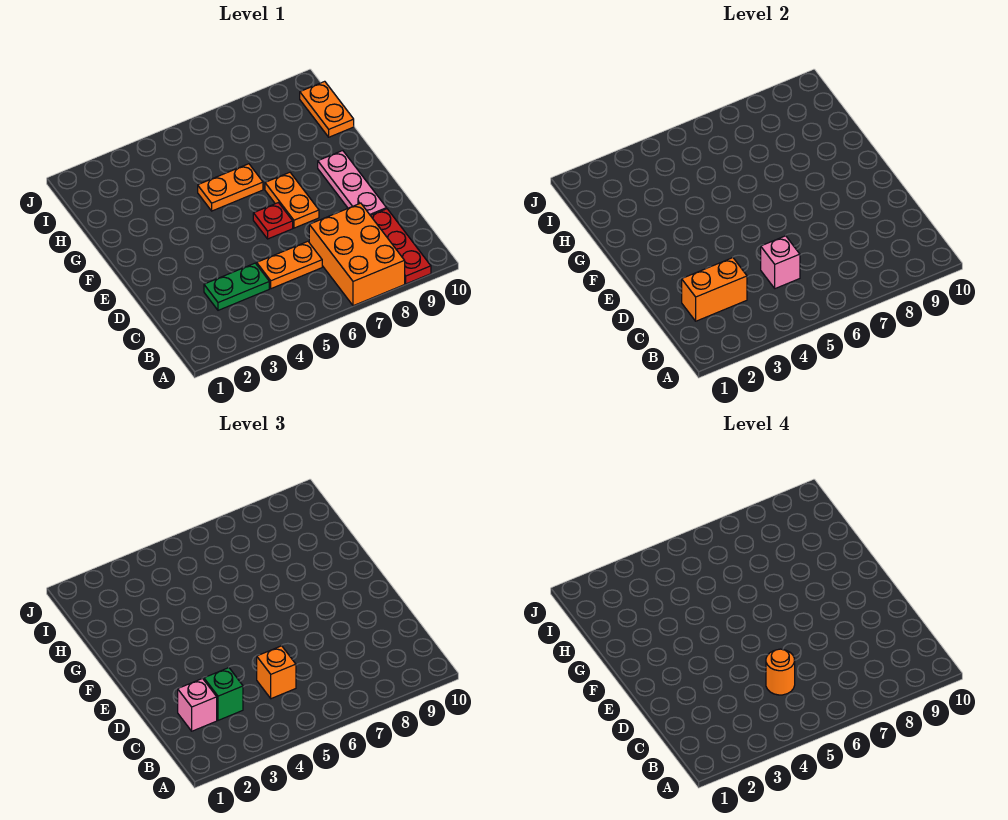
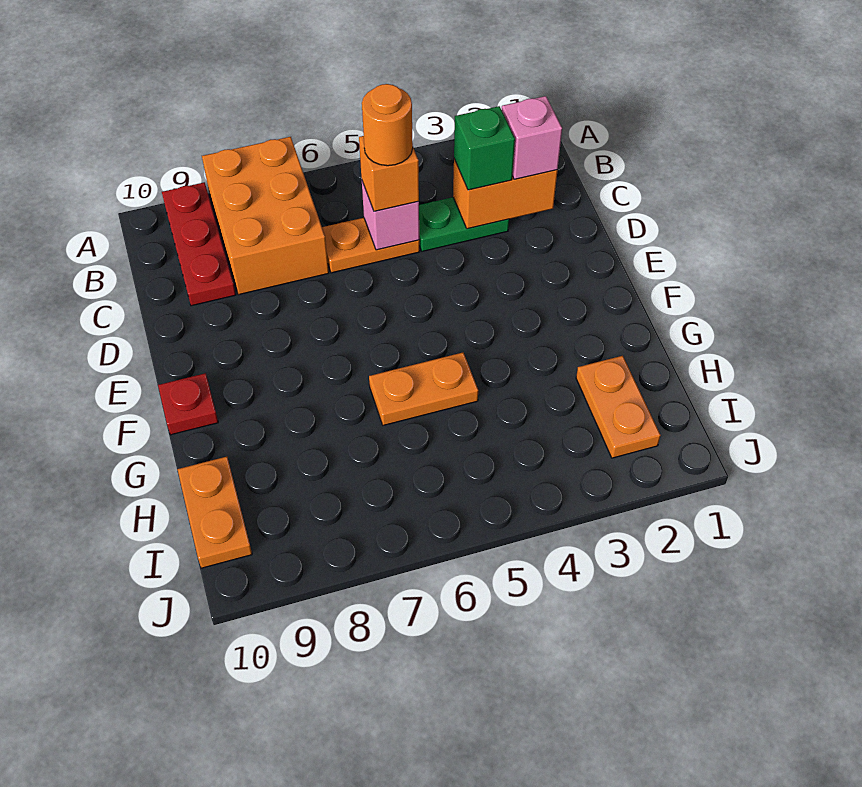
pink plate D9:F9 level 1 -> none
red plate E6 level 1 -> red plate F10 level 1
orange plate E7:F7 level 1 -> orange plate H2:I2 level 1

